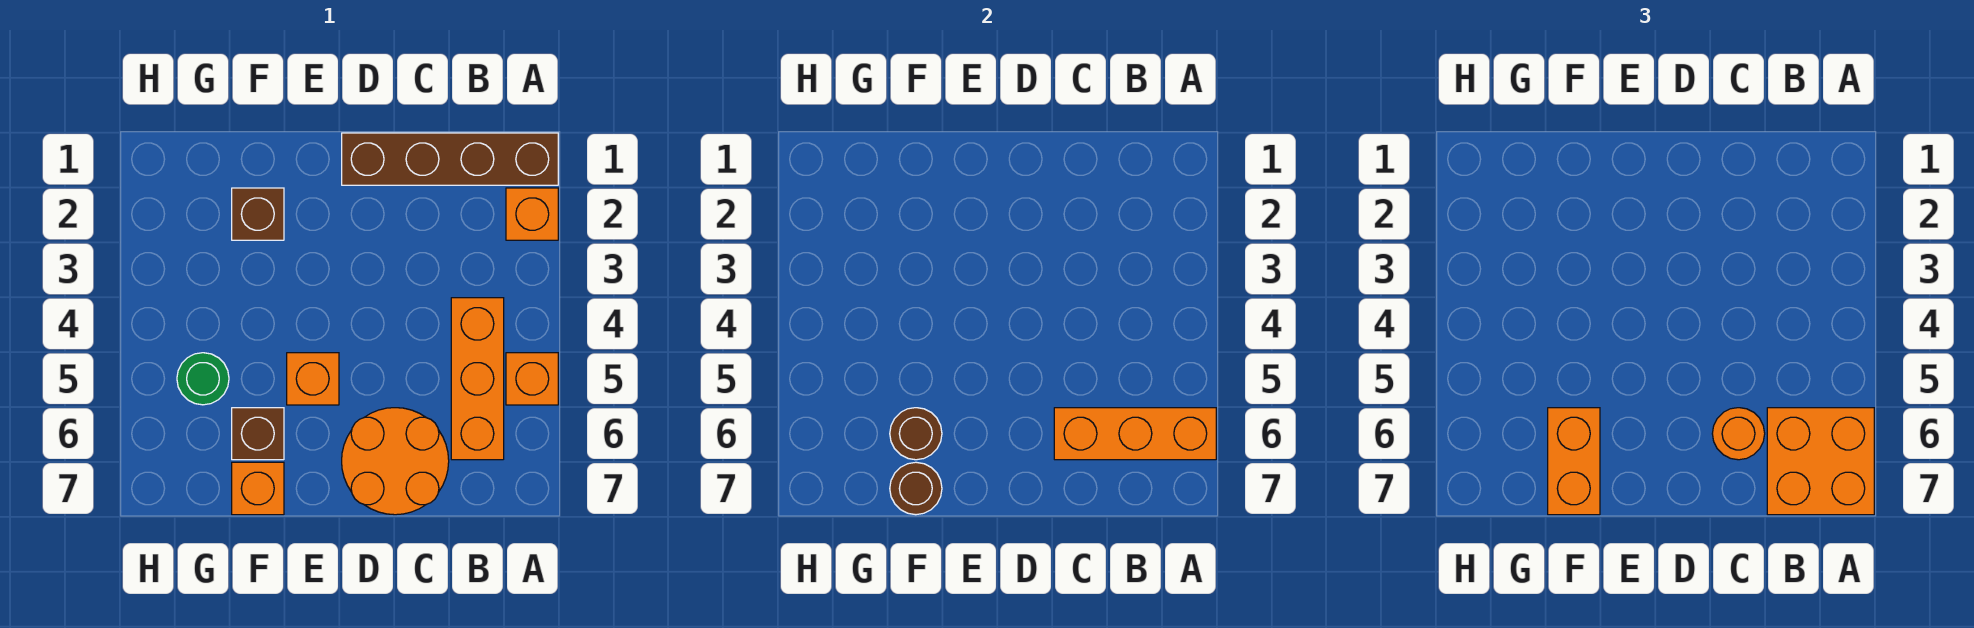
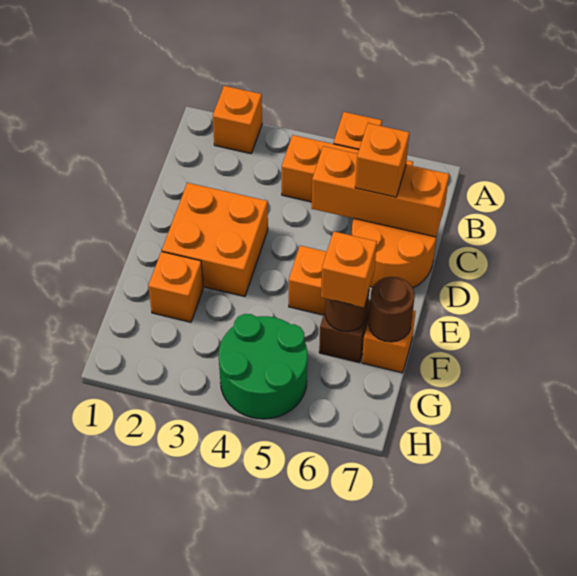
brown brick A1:D1 level 1 -> none
orange brick A6:C6 level 2 -> orange brick C5:C7 level 2
orange brick A6:B7 level 3 -> orange brick D2:E3 level 1
orange round brick C6 level 3 -> orange brick C6 level 3
brown brick F2 level 1 -> orange brick F2 level 1
orange brick F6:F7 level 3 -> orange brick F6 level 3
green round brick G5 level 1 -> green round brick G4:H5 level 1

